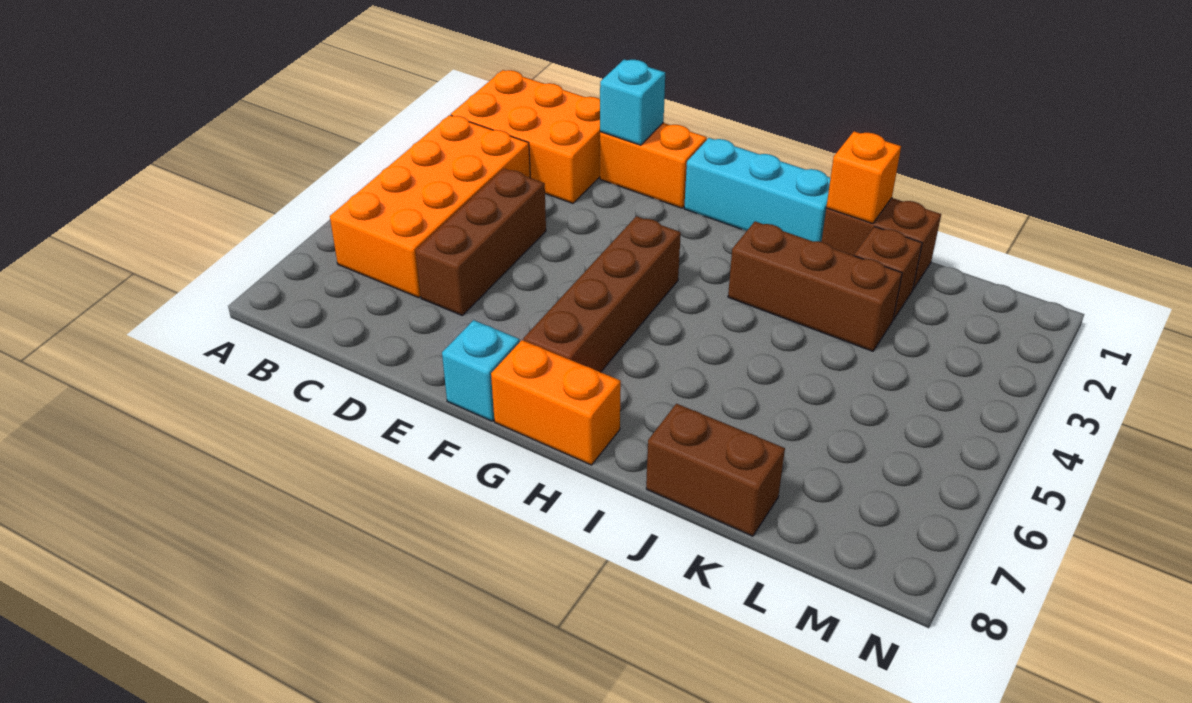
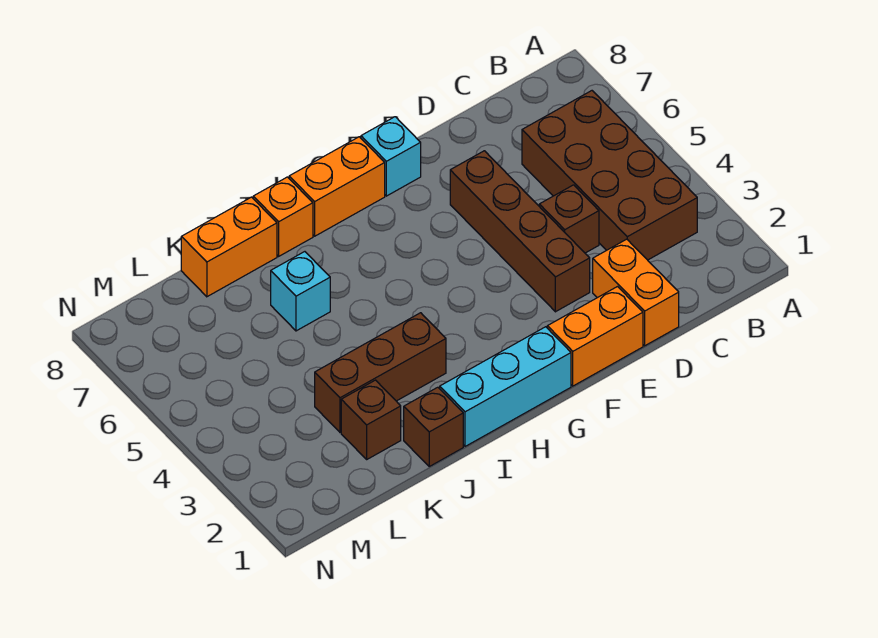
orange brick B1:D2 level 1 -> orange brick D1:D2 level 1
orange brick B3:C6 level 1 -> brown brick B3:C6 level 1
brown brick D4:D6 level 1 -> brown brick D4 level 1
cyan brick E1 level 2 -> cyan brick J6 level 1
brown brick G4:G7 level 1 -> brown brick E3:E6 level 1
brown brick J1:K1 level 1 -> brown brick J1 level 1
orange brick J1 level 2 -> orange brick I8 level 1
brown brick J8:K8 level 1 -> orange brick J8:K8 level 1

